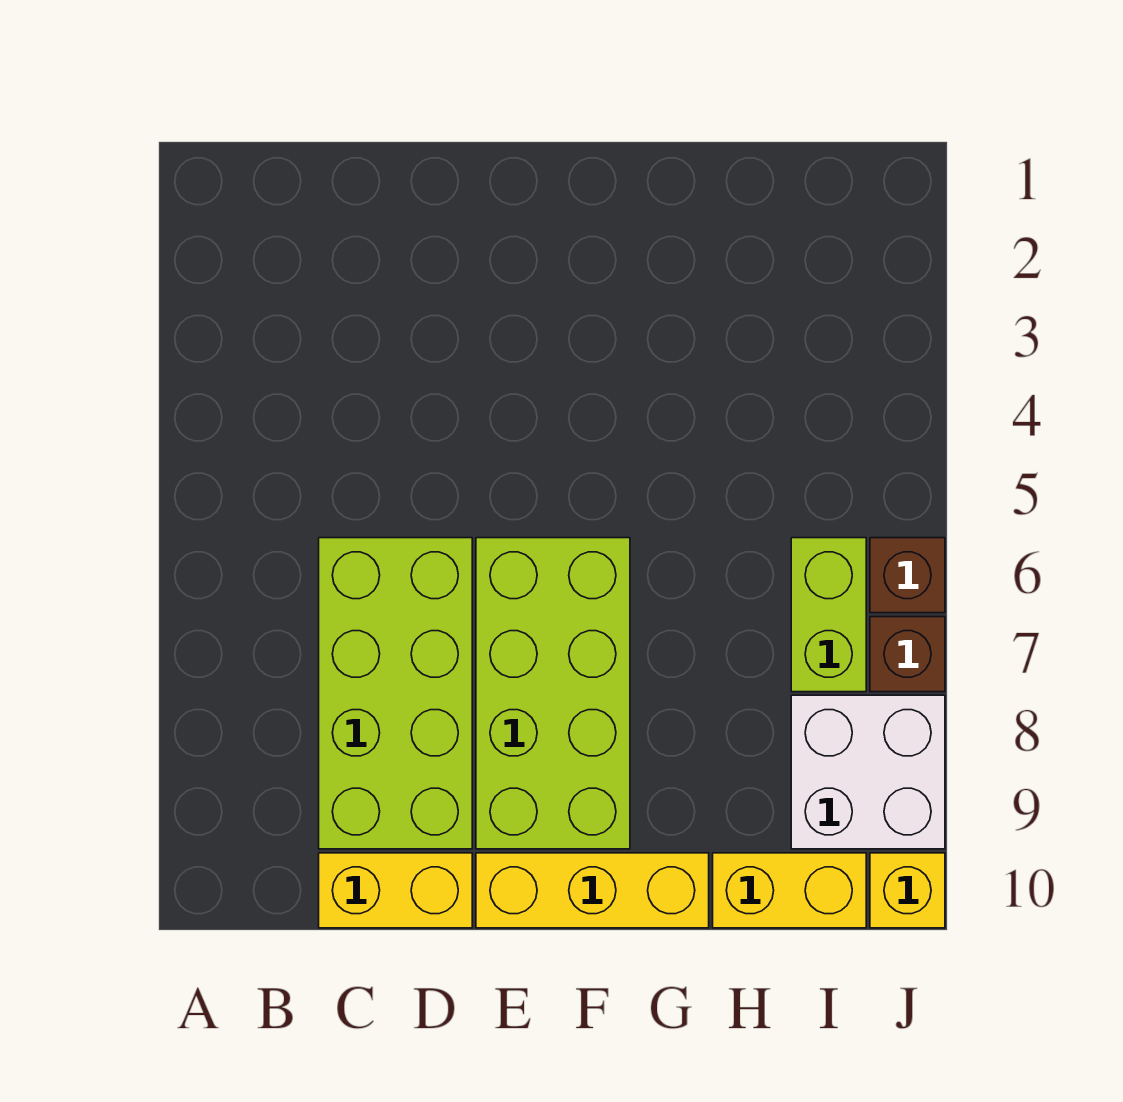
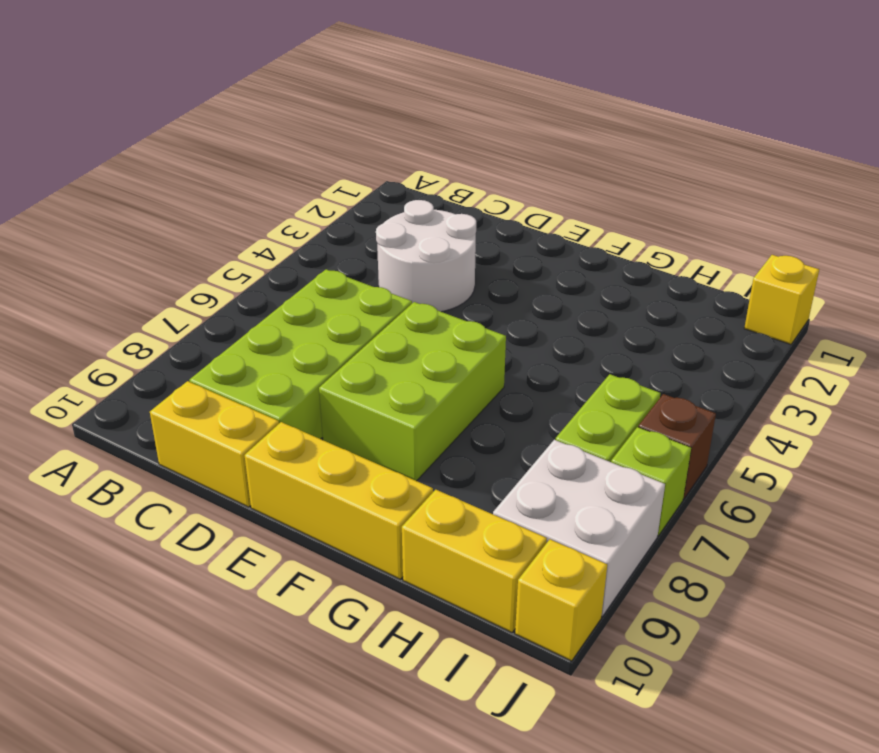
none -> white round brick C3:D4 level 1
lime brick E6:F9 level 1 -> lime brick E6:F8 level 1
none -> yellow brick J1 level 1
brown brick J7 level 1 -> lime brick J7 level 1

